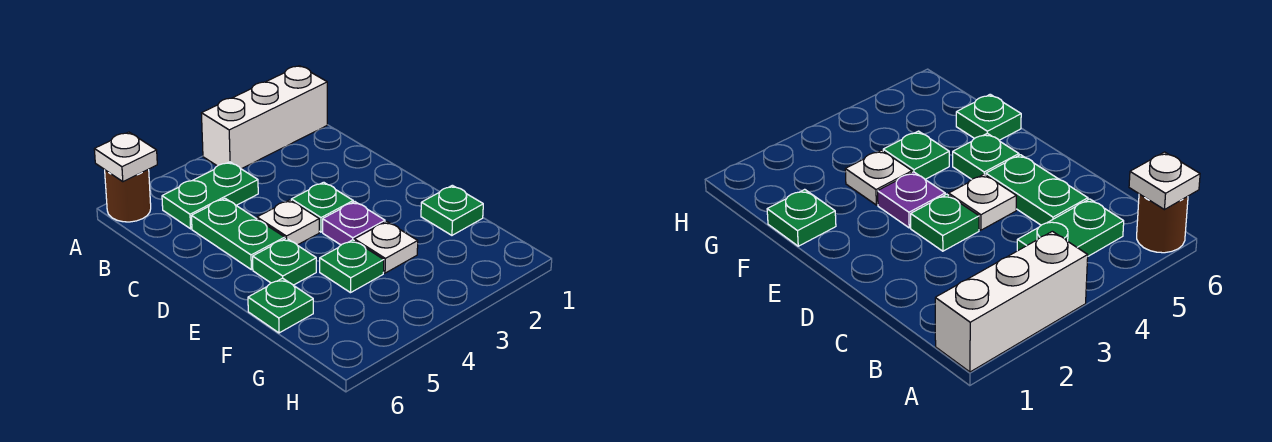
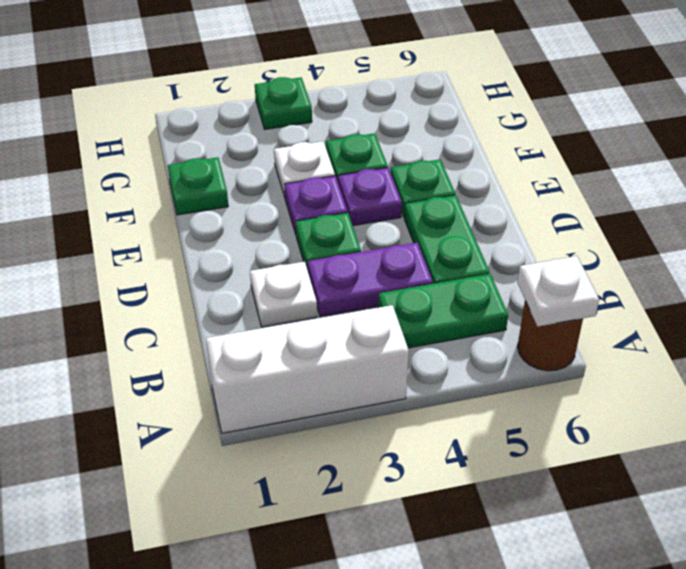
none -> purple plate C3:C4 level 1
white plate D4 level 1 -> white plate C2 level 1
none -> purple plate E4 level 1
green plate F6 level 1 -> green plate H3 level 1

